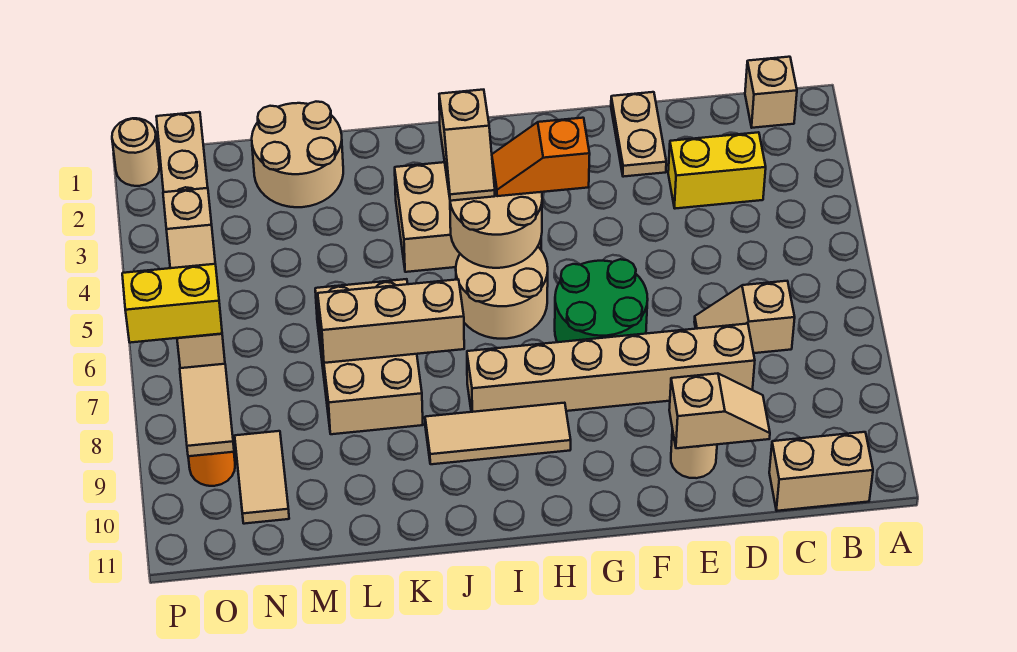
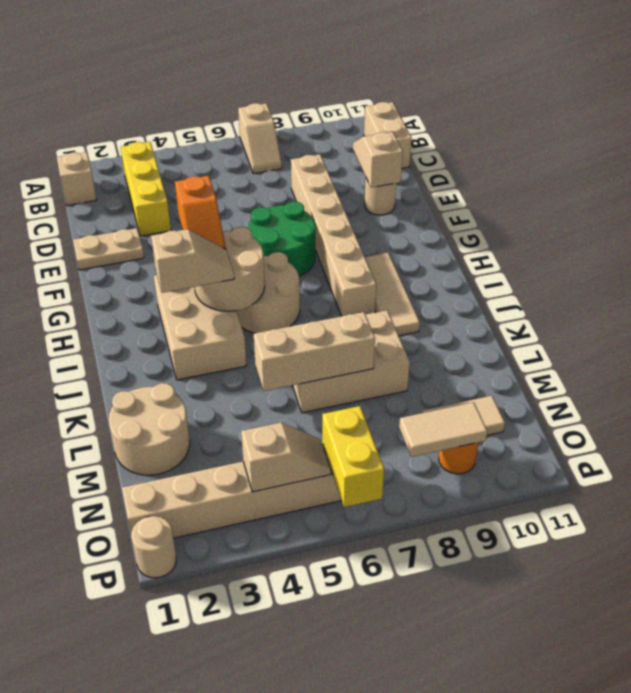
yellow brick C3:D3 level 1 -> yellow brick B3:D3 level 1
tan slope C7:D7 level 1 top C -> tan slope A7:B7 level 1 top A
tan brick J7:L7 level 2 -> tan brick L5:L7 level 2

